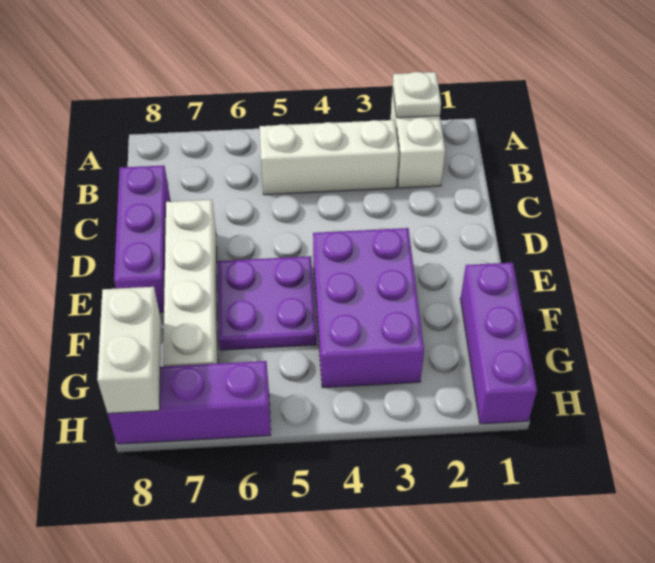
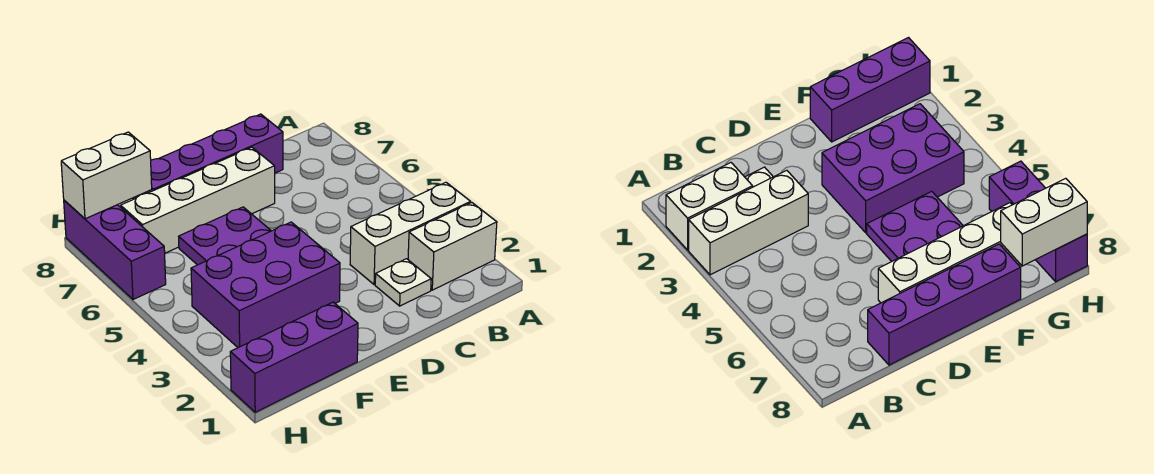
white plate A2 level 2 -> white plate C2 level 1
white brick B3:B5 level 1 -> white brick A3:C3 level 1
purple brick C8:E8 level 1 -> purple brick C8:F8 level 1

